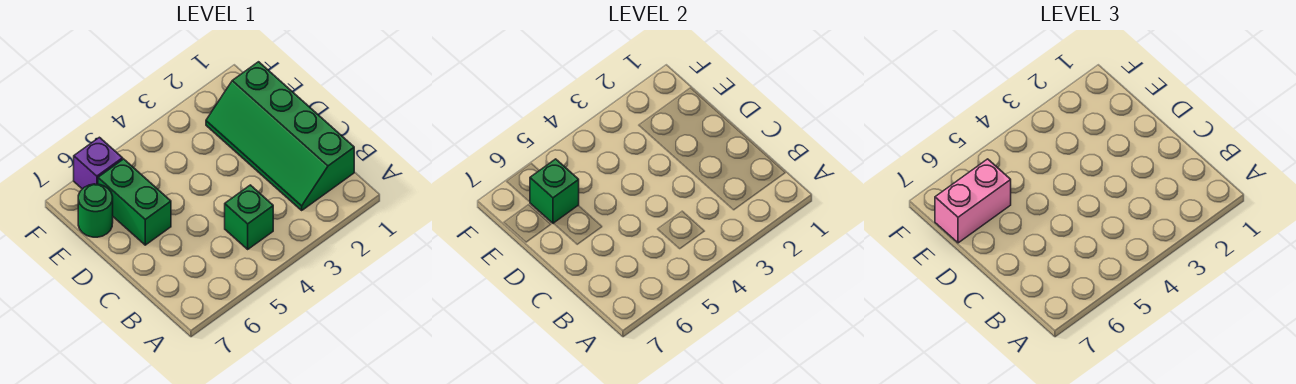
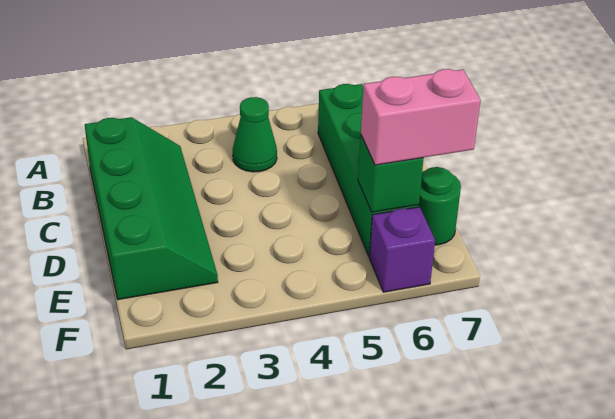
green brick B4 level 1 -> green cone B4 level 1
green brick D6:E6 level 1 -> green brick B6:E6 level 1

